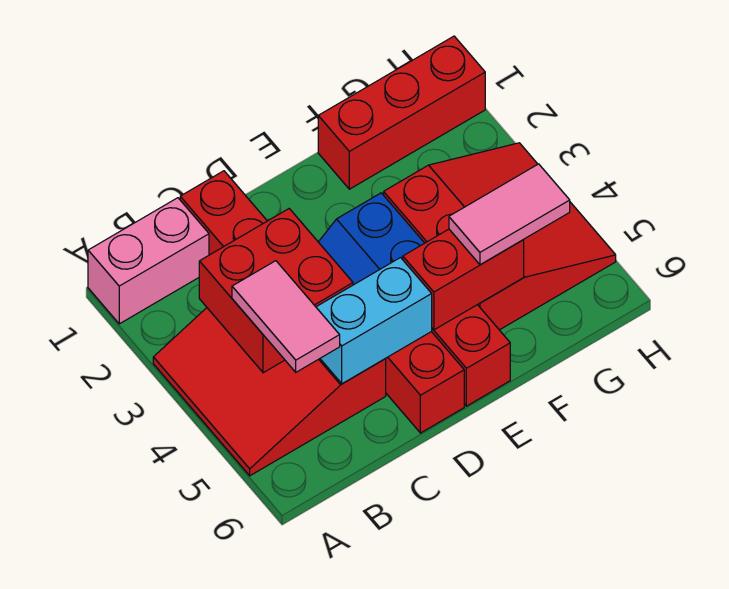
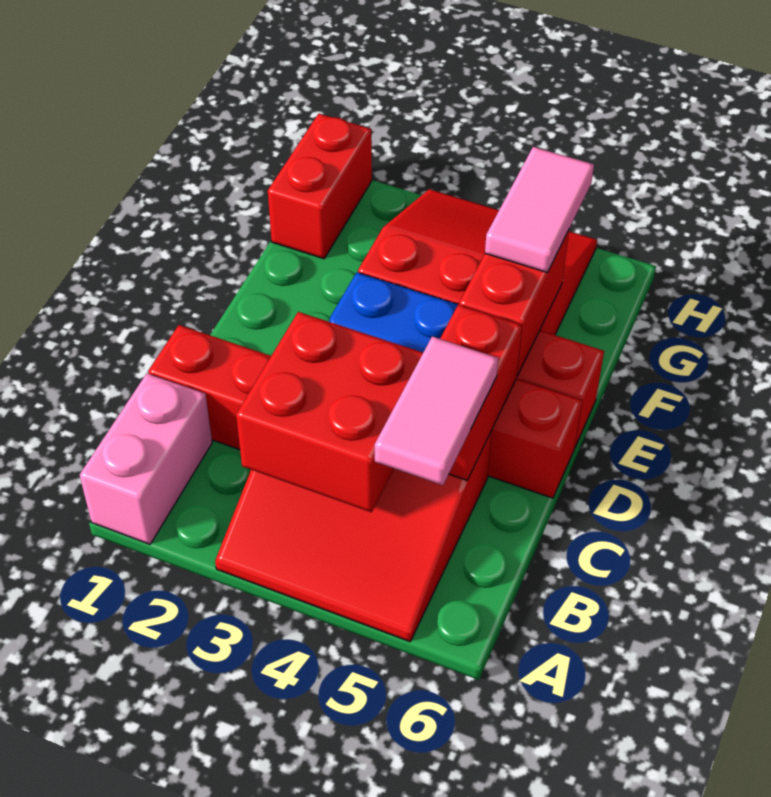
pink tile B4:B5 level 3 -> pink tile B5:C5 level 3
cyan brick C5:D5 level 2 -> red brick C5:D5 level 2
red brick F1:H1 level 1 -> red brick G1:H1 level 1

